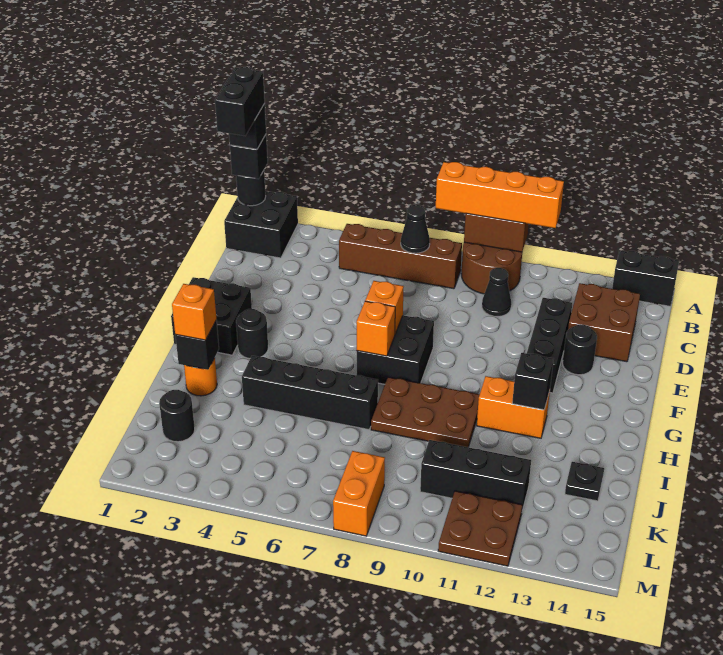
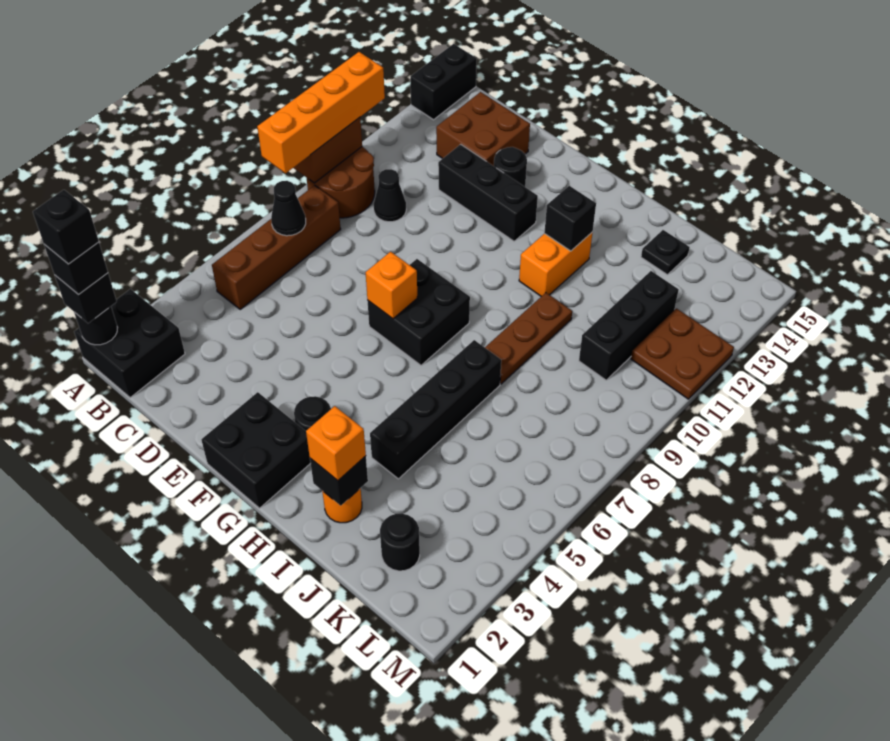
black brick A1:B1 level 5 -> black brick A1 level 5
orange brick G7 level 2 -> none
brown plate H8:I10 level 1 -> brown plate I8:I10 level 1
orange brick L8:M8 level 1 -> none

